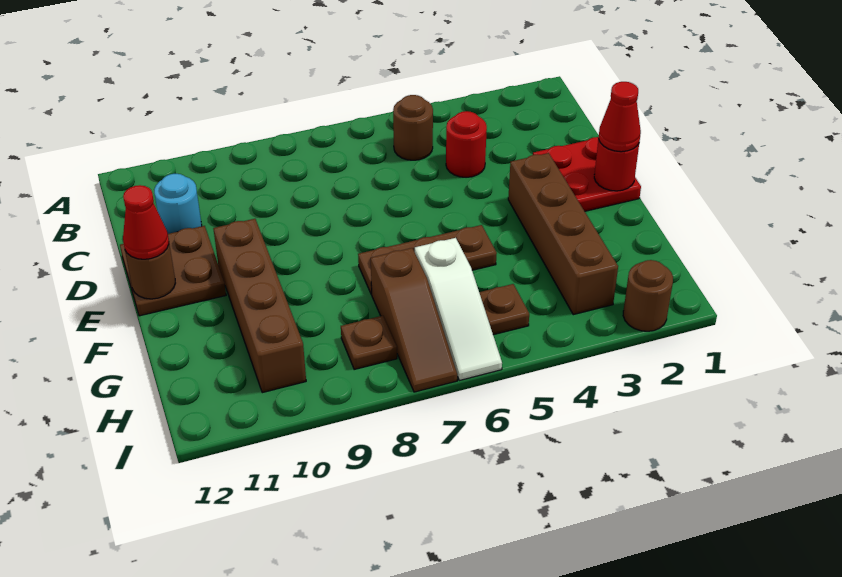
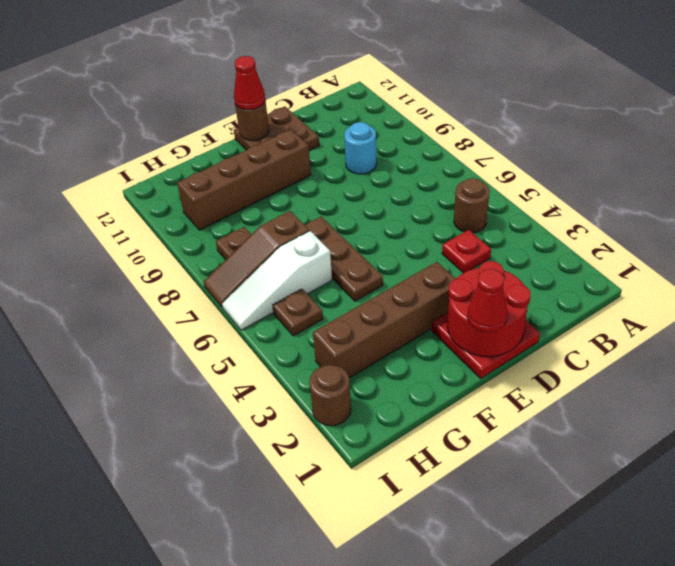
red round brick C4 level 1 -> red plate C4 level 1
cyan round brick C11 level 1 -> cyan round brick C9 level 1
red round brick E1 level 2 -> red round brick D1:E2 level 2

